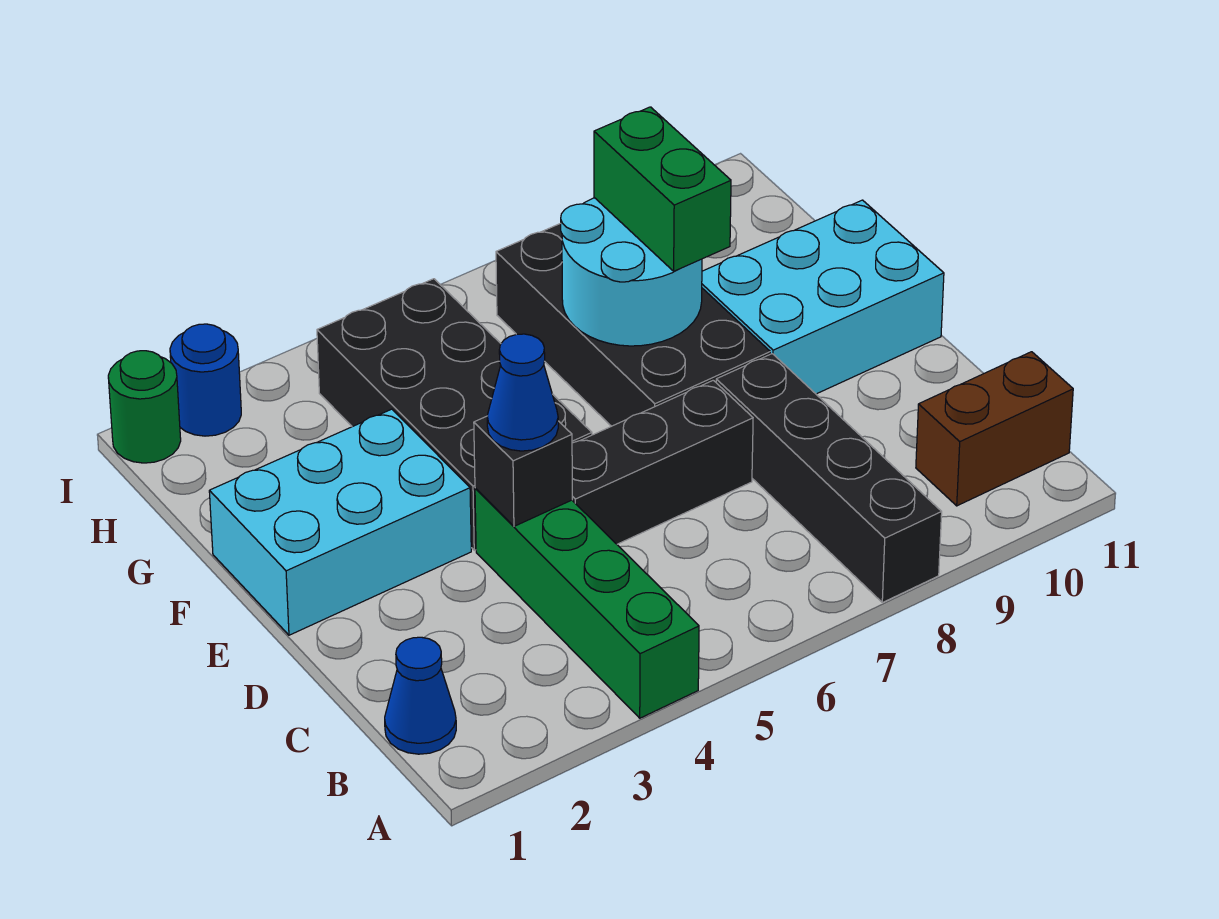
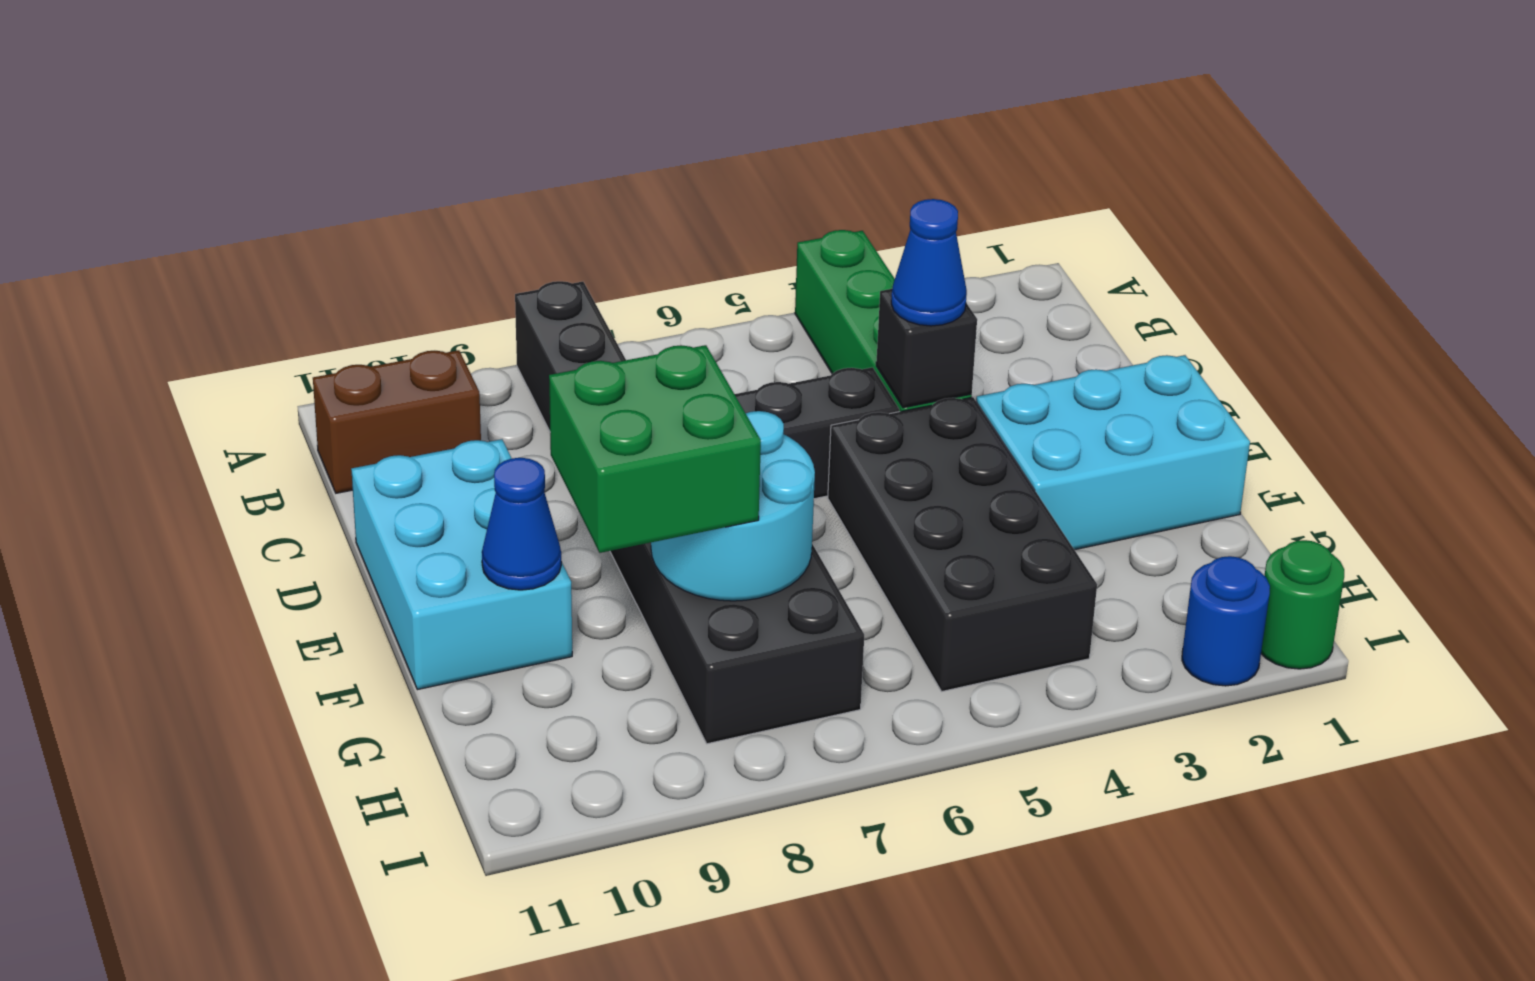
blue cone B1 level 1 -> blue cone F10 level 2
cyan brick E9:F11 level 1 -> cyan brick D10:F11 level 1
green brick F8:G8 level 3 -> green brick F8:G9 level 3

